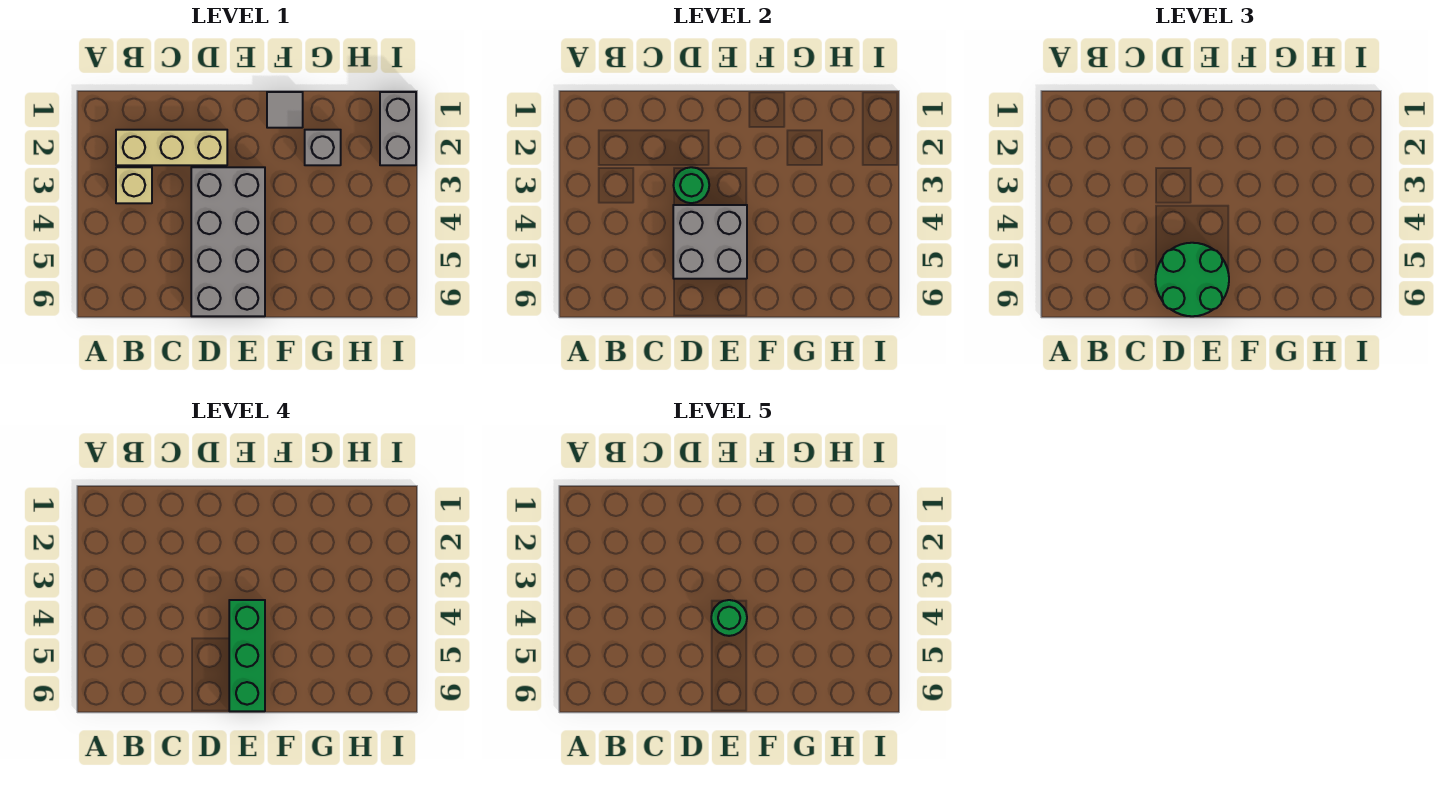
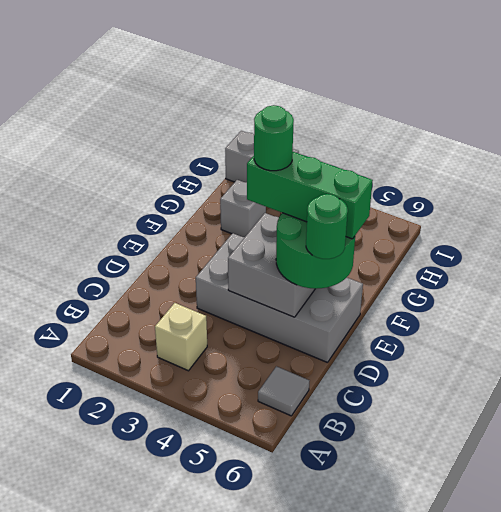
tan brick B2:D2 level 1 -> none
green round brick D3 level 2 -> green round brick D6 level 4
grey tile F1 level 1 -> grey tile B6 level 1

